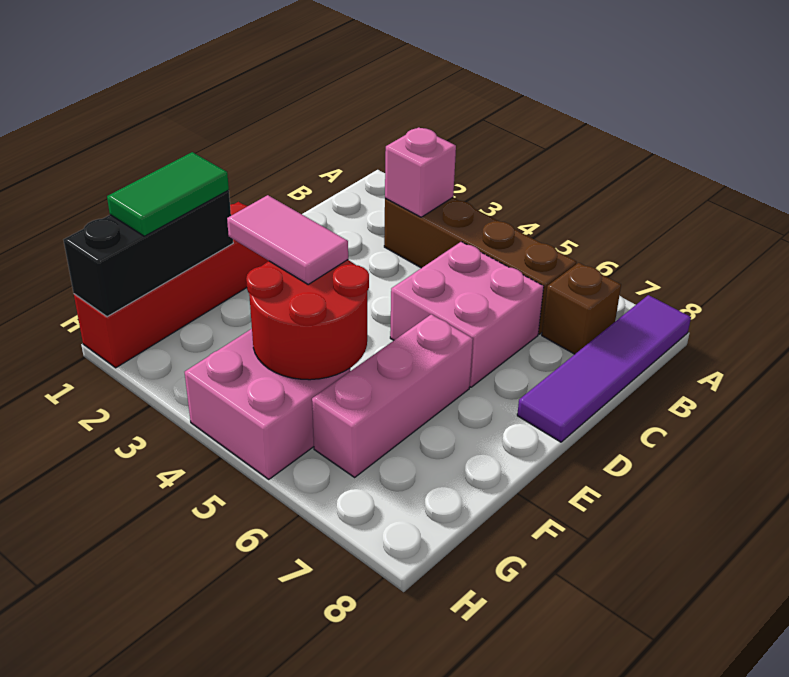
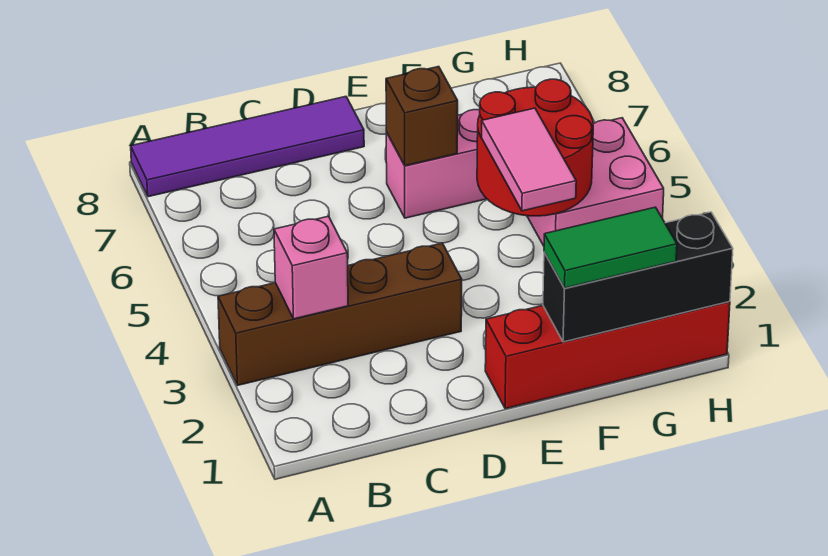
brown brick B3:B6 level 1 -> brown brick A3:D3 level 1
brown brick B7 level 1 -> brown brick E6 level 2
pink brick C5:D6 level 1 -> none

